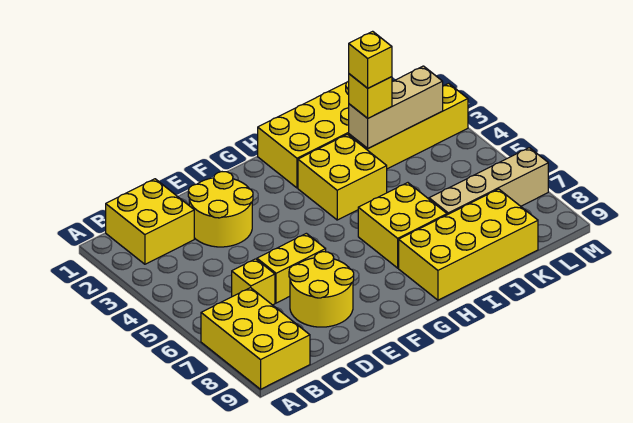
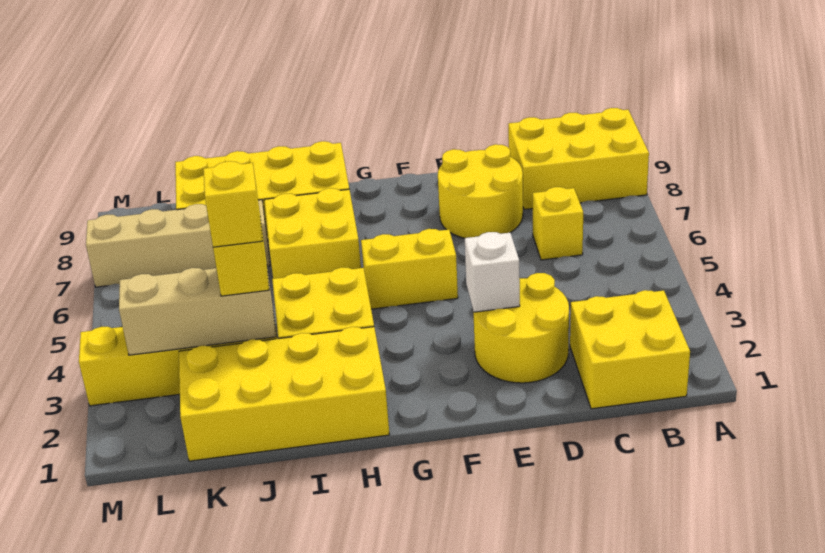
yellow brick A7:B9 level 1 -> yellow brick A8:C9 level 1
yellow brick D6:E6 level 1 -> yellow brick F5:G5 level 1
none -> white brick E3 level 2

